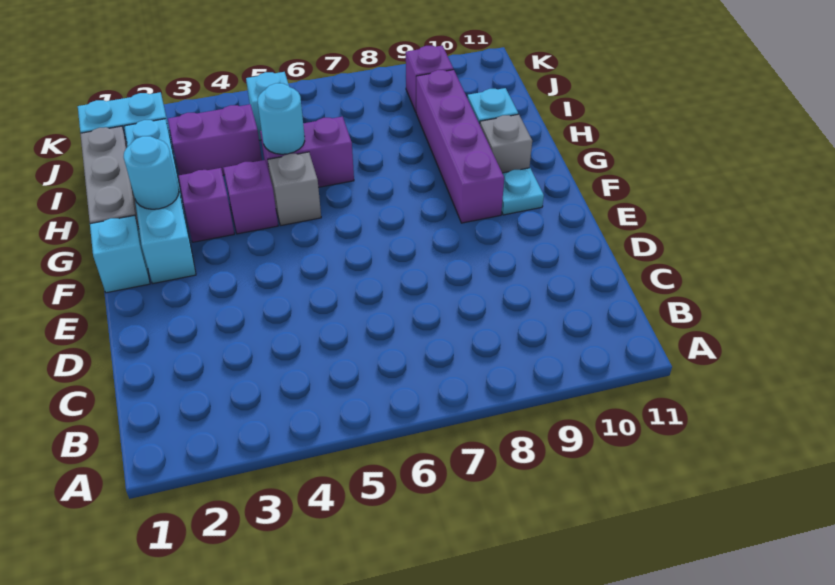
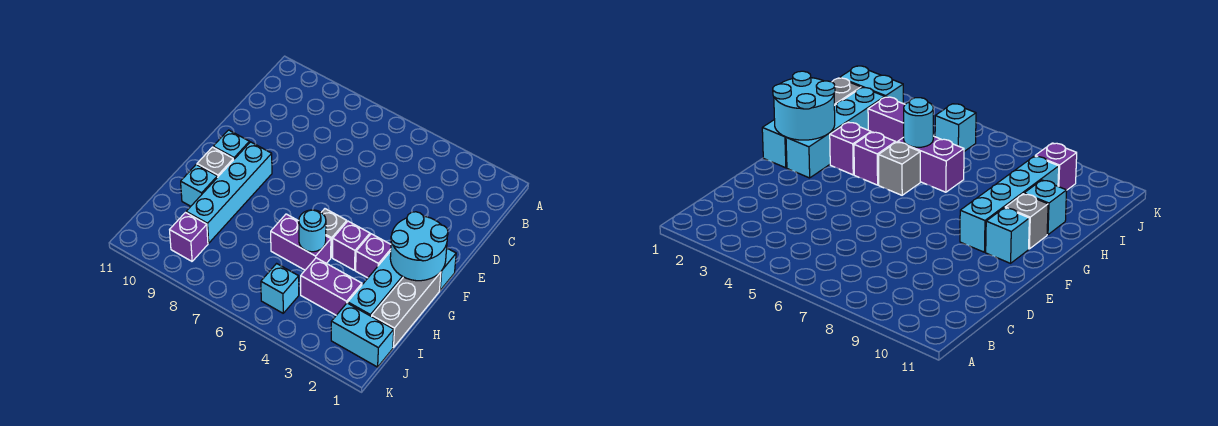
purple brick F9:I9 level 1 -> cyan brick F9:I9 level 1
cyan plate F10 level 1 -> cyan brick F10 level 1
cyan round brick G2 level 2 -> cyan round brick F1:G2 level 2

